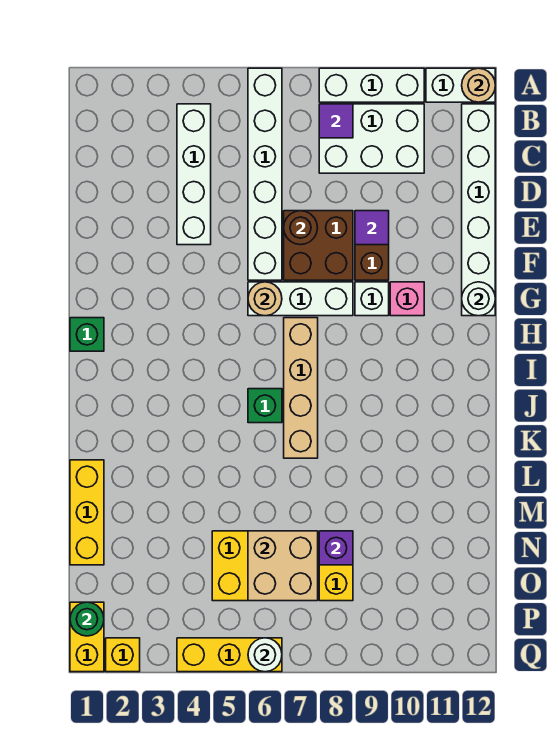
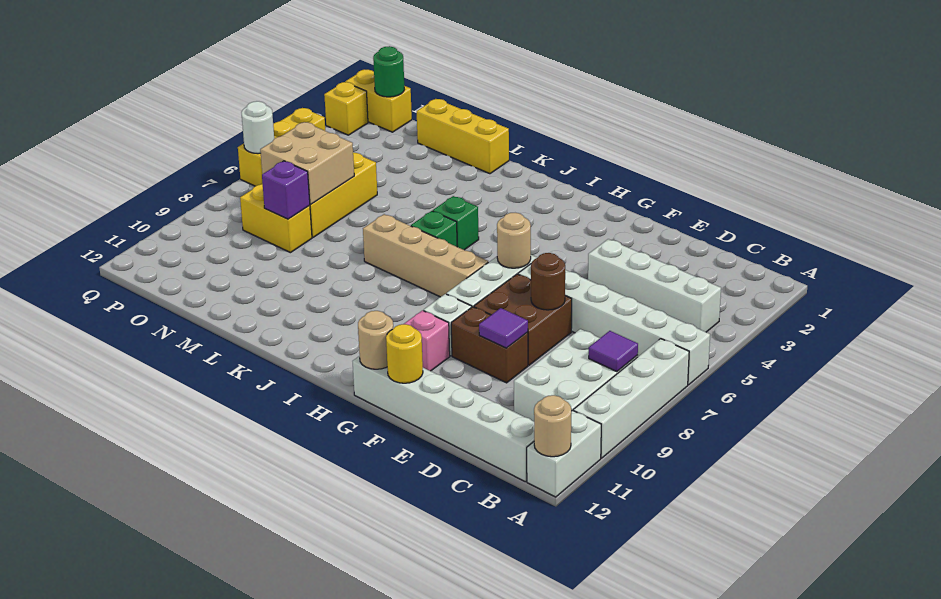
white brick A8:A10 level 1 -> white brick A7:A10 level 1
none -> yellow round brick F12 level 2
white round brick G12 level 2 -> tan round brick G12 level 2
green brick H1 level 1 -> green brick J5 level 1

